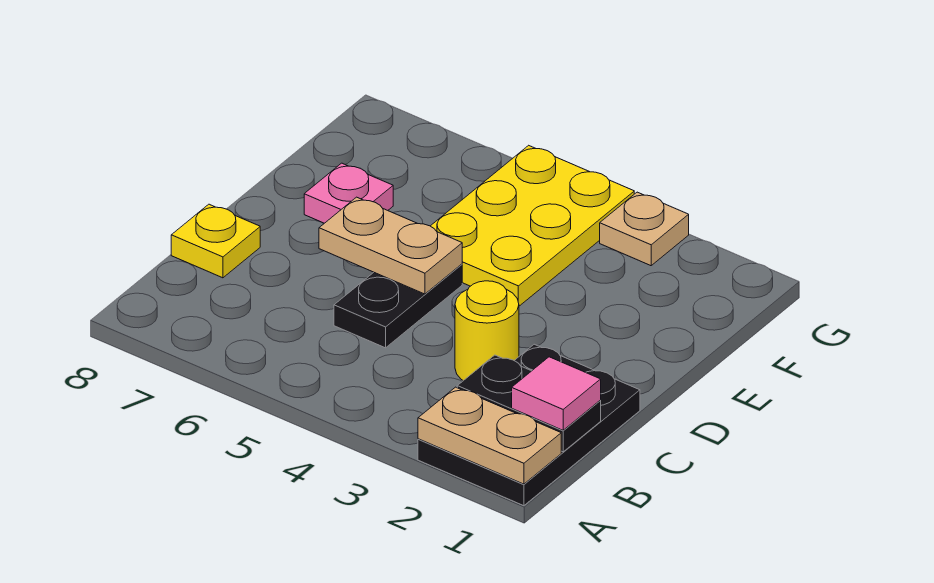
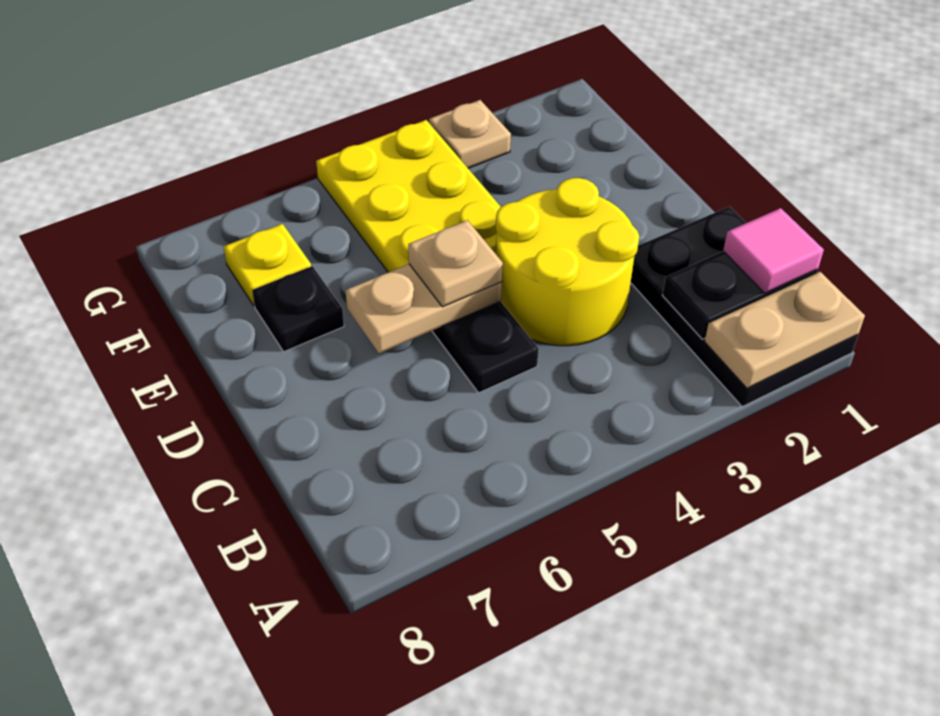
yellow round brick C3 level 1 -> yellow round brick C3:D4 level 1
yellow plate C8 level 1 -> yellow plate F7 level 1
none -> tan plate D5 level 3
pink plate E7 level 1 -> black plate E7 level 1

